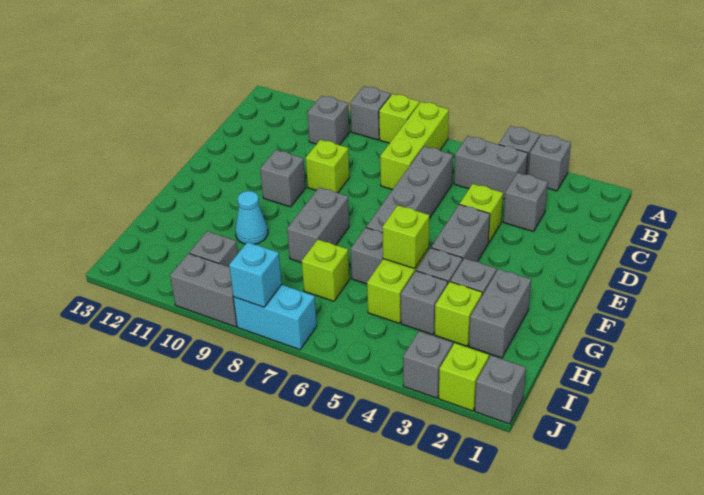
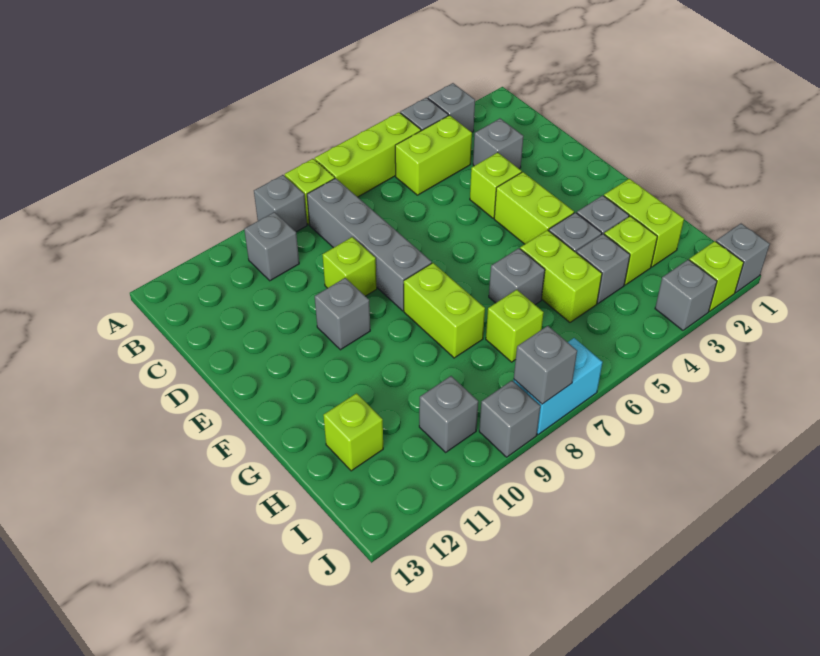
lime brick A7:C7 level 1 -> lime brick A5:A7 level 1
grey brick B4:B5 level 1 -> lime brick B4:B5 level 1
grey brick C6:F6 level 1 -> grey brick B8:E8 level 1
grey brick E4:F4 level 1 -> lime brick E4:F4 level 1
grey brick F8:G8 level 1 -> lime brick F8:G8 level 1
grey brick G2:H2 level 1 -> lime brick G2:H2 level 1
lime brick G5 level 2 -> lime brick H12 level 1
cyan cone G10 level 1 -> none
cyan brick J8 level 2 -> grey brick J8 level 2
grey brick J9:J10 level 1 -> grey brick J9 level 1

